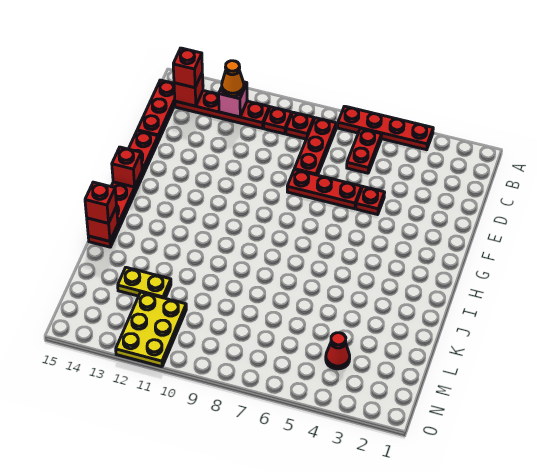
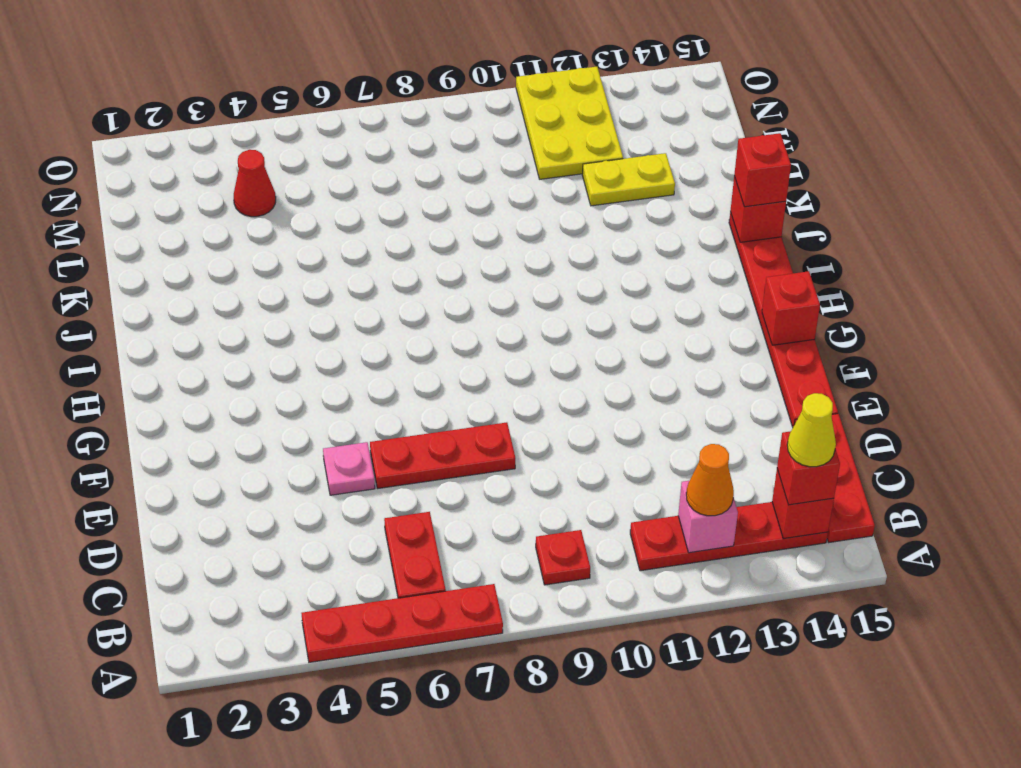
red plate B8:D8 level 1 -> none
red plate B10 level 1 -> none
none -> yellow cone B14 level 4
red plate E5 level 1 -> pink plate E5 level 1

